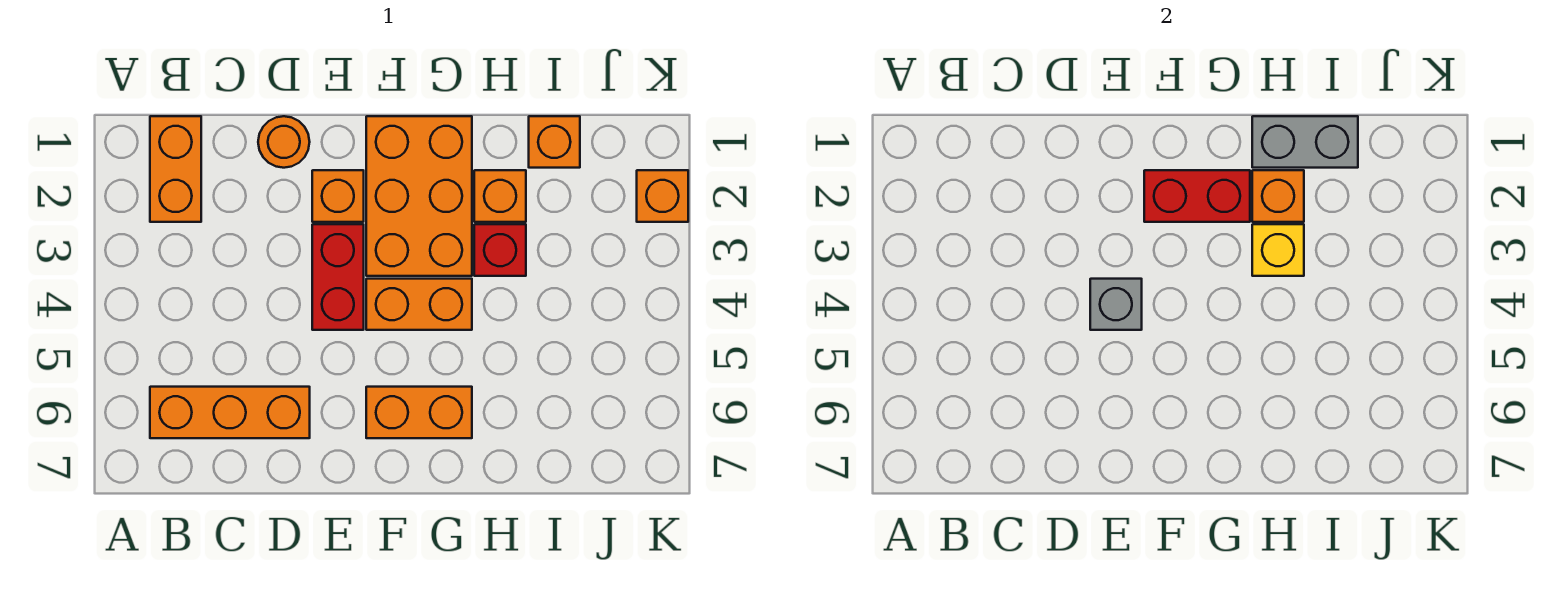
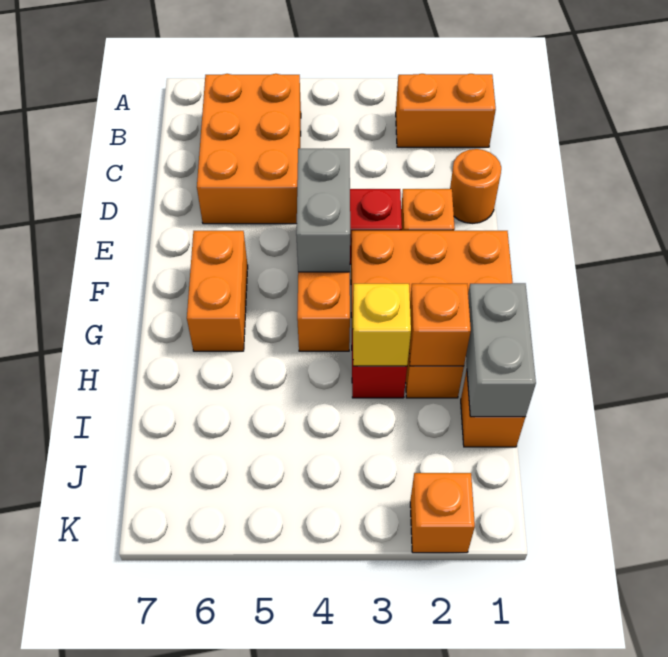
orange brick B6:D6 level 1 -> orange brick B5:D6 level 1
grey brick E4 level 2 -> grey brick E4:F4 level 2
red brick F2:G2 level 2 -> none

